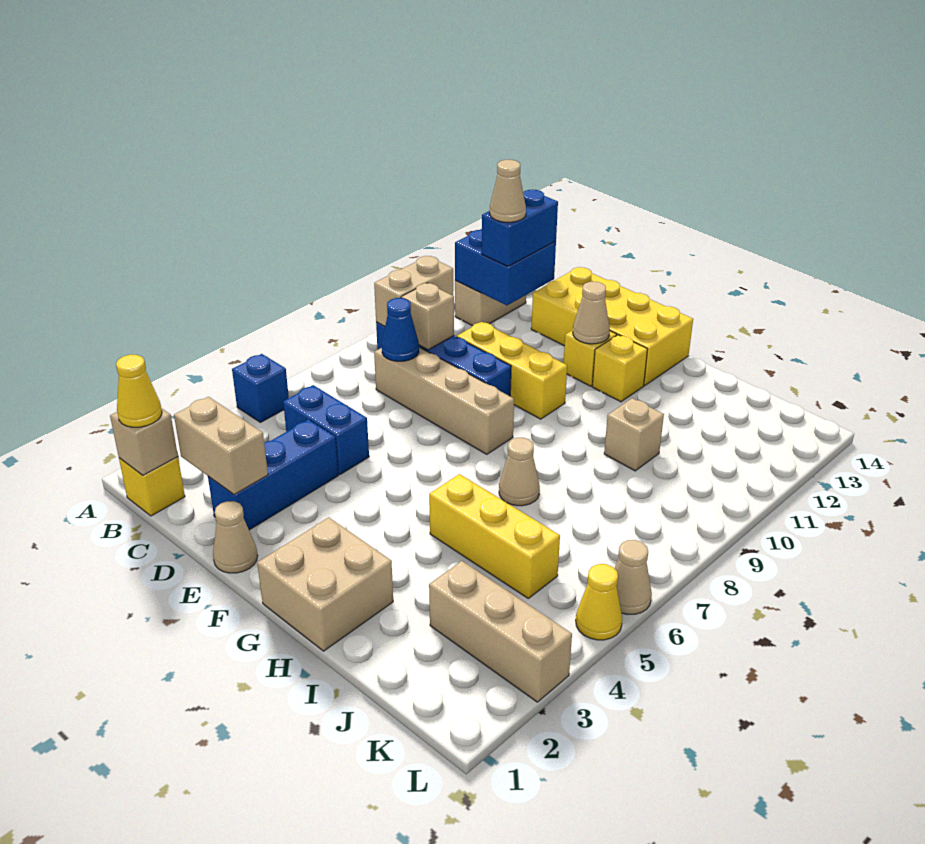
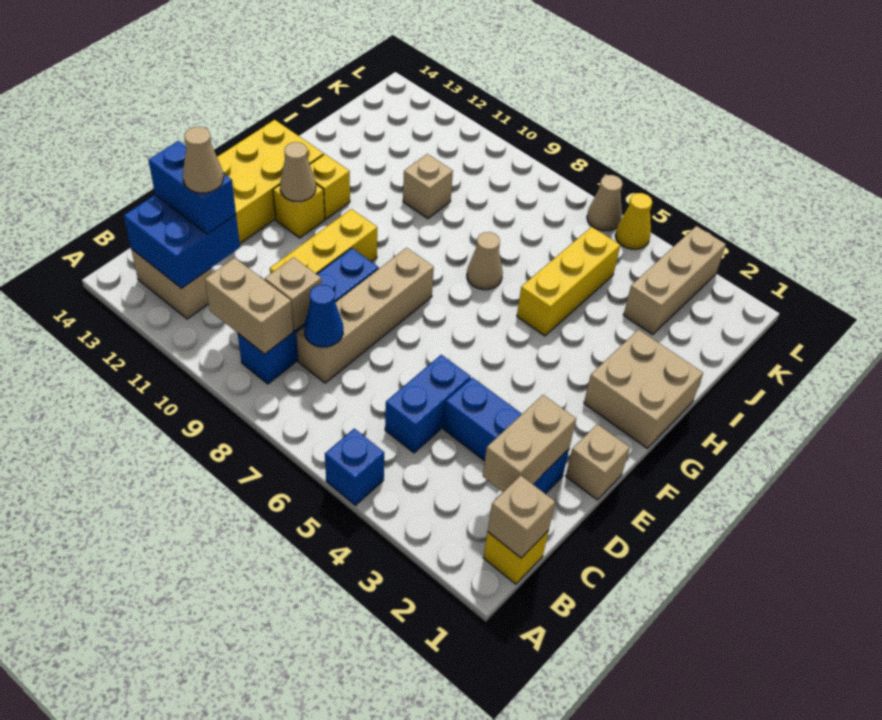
yellow cone B1 level 3 -> none
tan cone E1 level 1 -> tan brick E1 level 1

